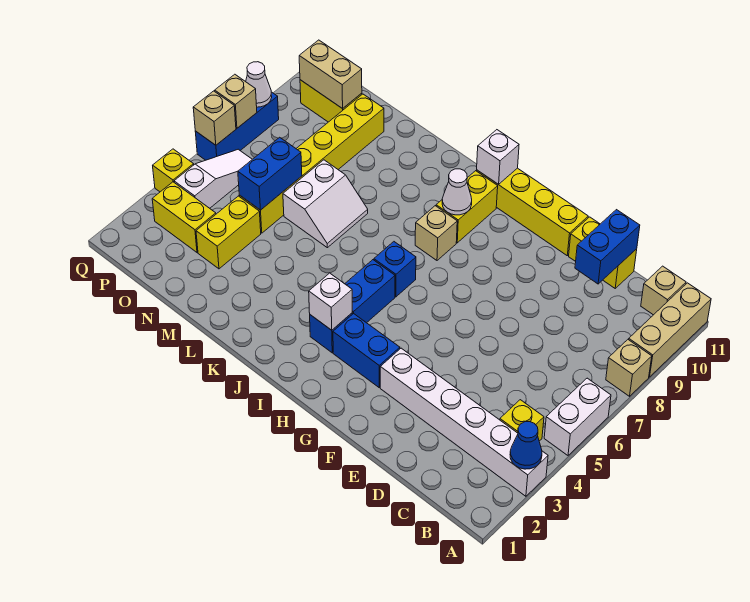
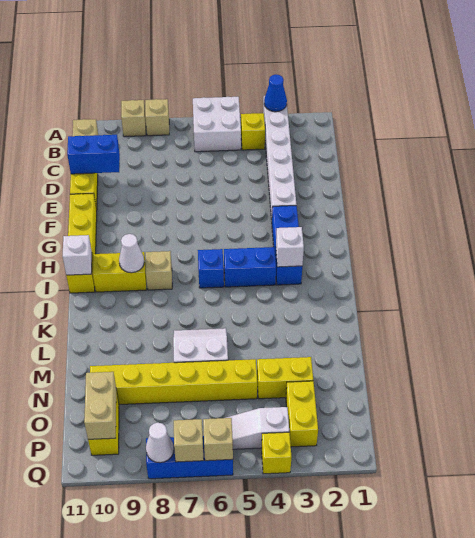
white brick A5:A6 level 1 -> white brick A5:B6 level 1
tan brick A9:A11 level 1 -> tan brick A9 level 1
blue brick N5:N6 level 2 -> none

